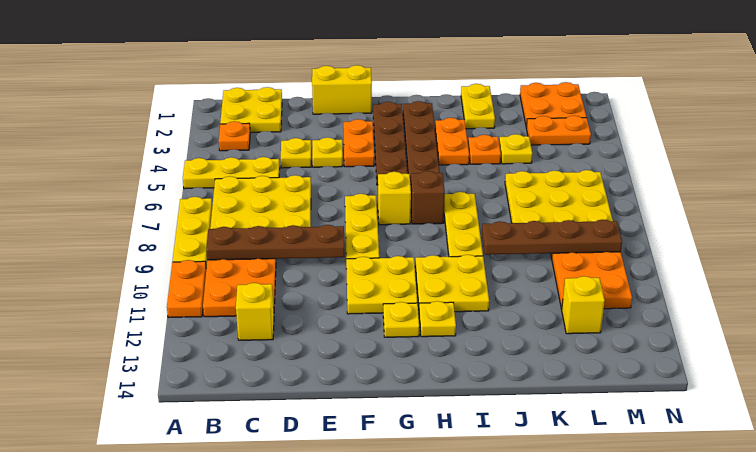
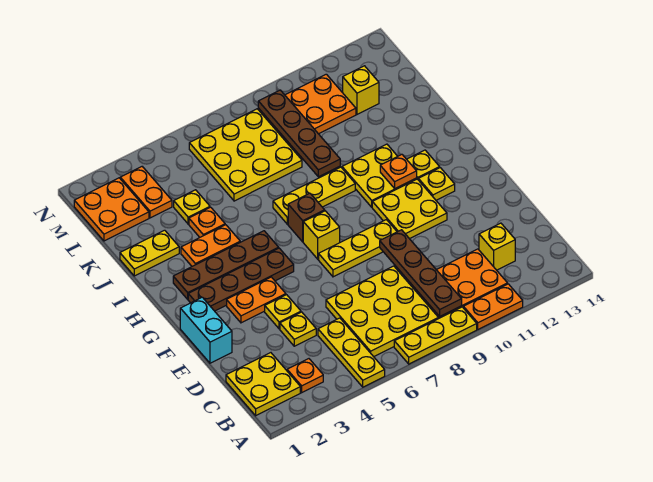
yellow brick E1:F1 level 1 -> cyan brick E1:F1 level 1
none -> orange plate H11 level 2

